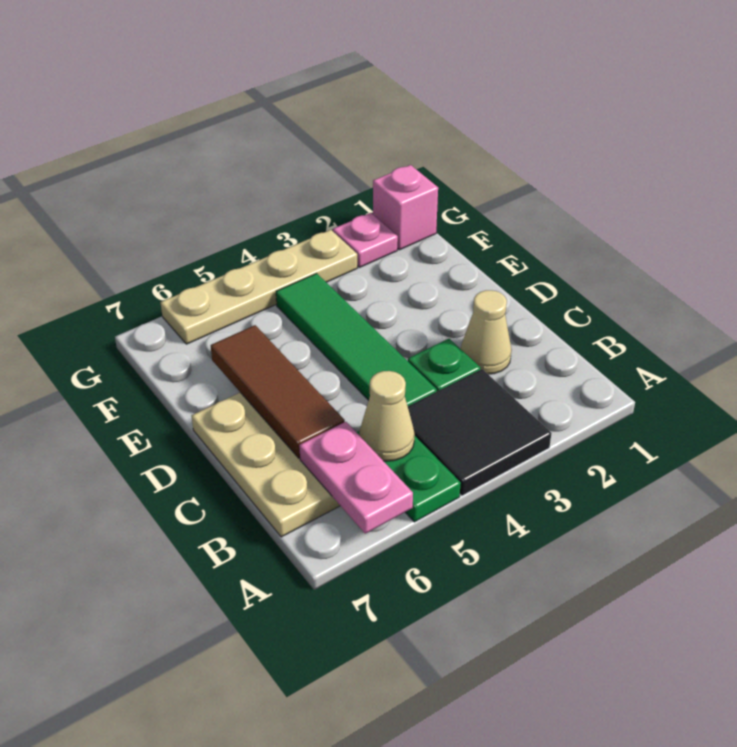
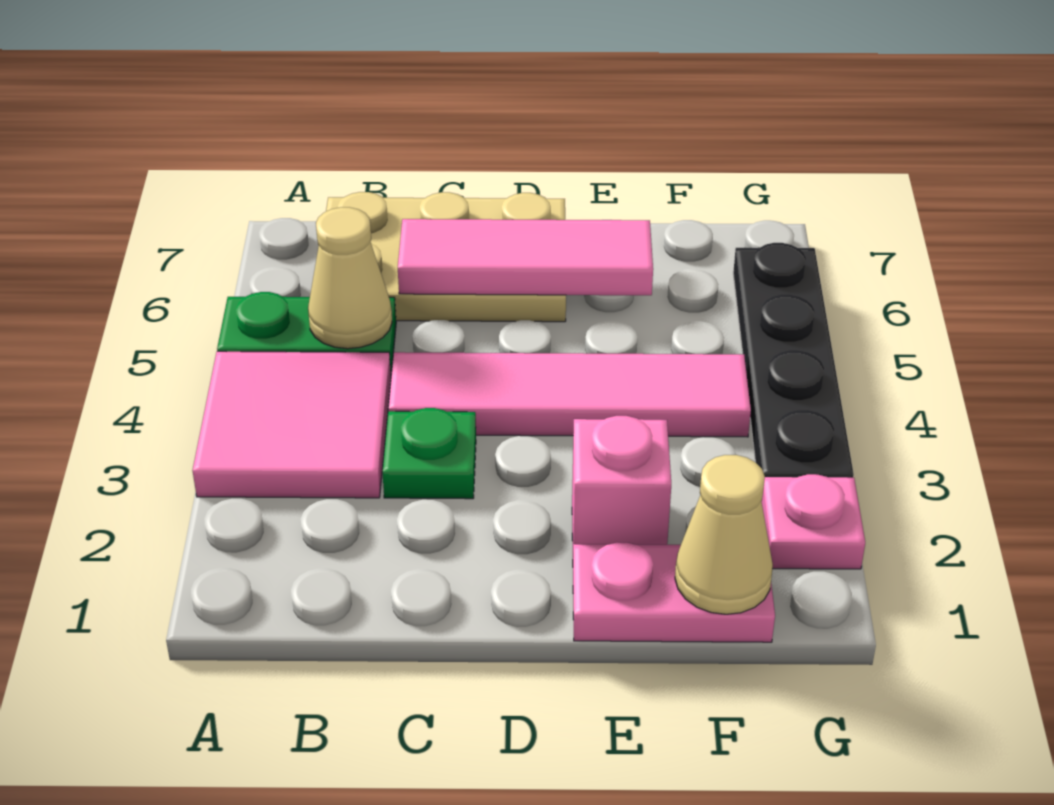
black tile A3:B4 level 1 -> pink tile A3:B4 level 1
pink plate A6:B6 level 2 -> pink plate E1:F1 level 1
tan cone C2 level 1 -> tan cone F1 level 2
green tile C4:F4 level 1 -> pink tile C4:F4 level 1
brown tile C6:E6 level 2 -> pink tile C6:E6 level 2
pink brick G1 level 1 -> pink brick E2 level 1
tan plate G3:G6 level 1 -> black plate G3:G6 level 1

